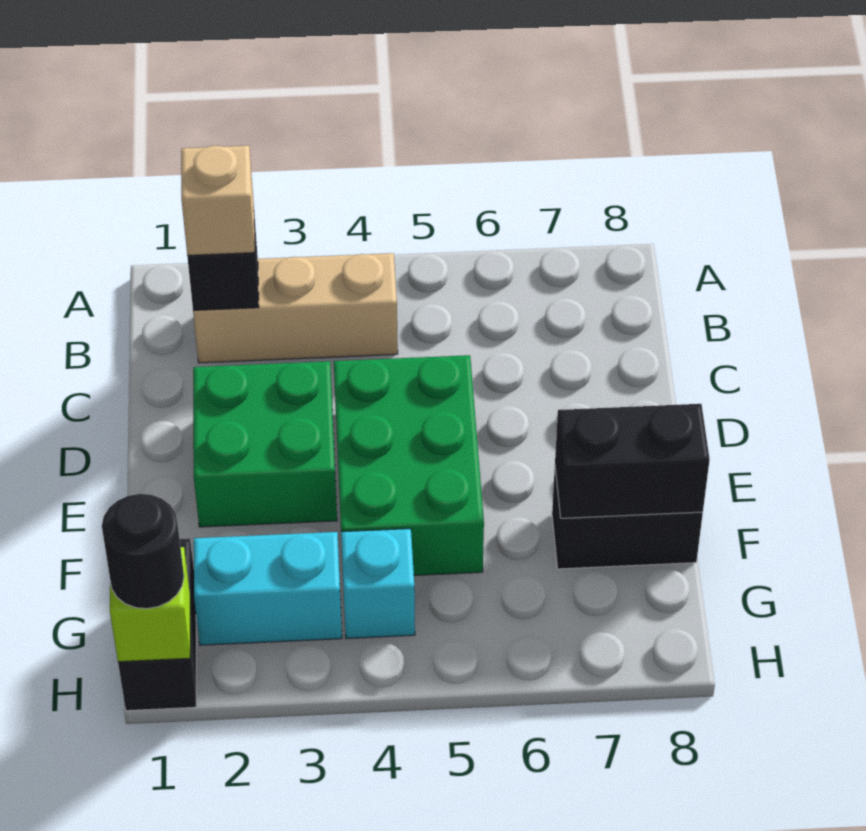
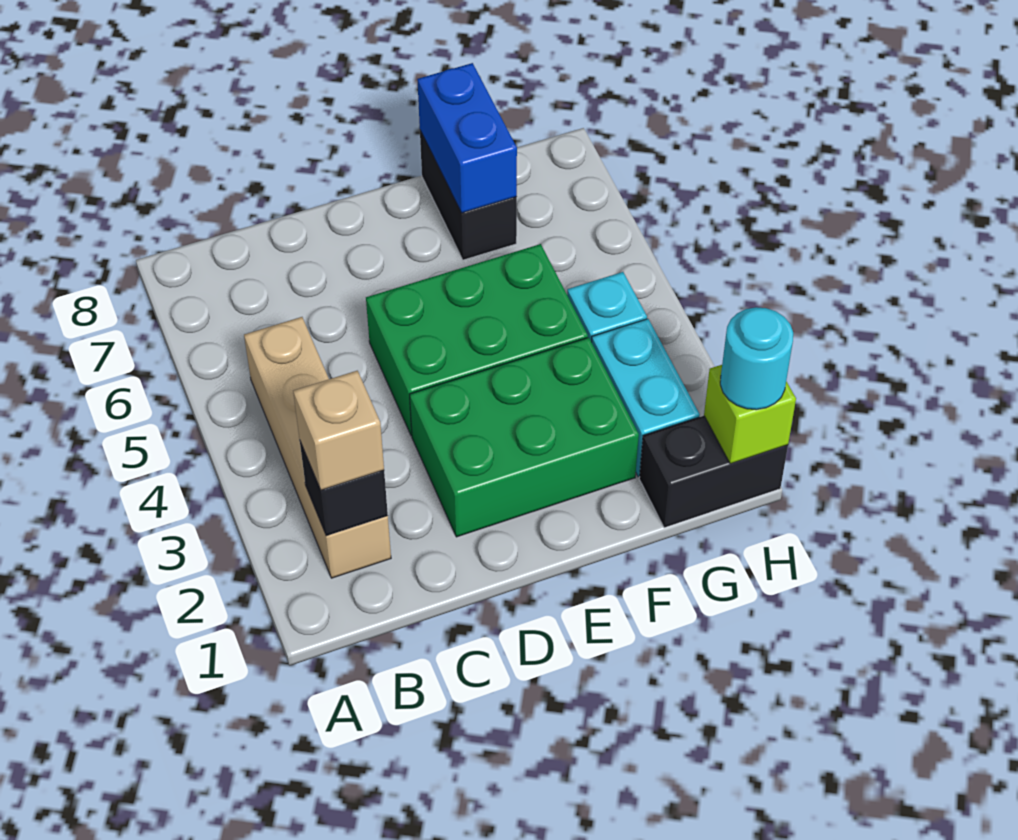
tan brick B2:B4 level 1 -> tan brick B2:B5 level 1
green brick D2:E3 level 1 -> green brick D2:F3 level 1
black brick F7:F8 level 2 -> blue brick F7:F8 level 2
black round brick H1 level 3 -> cyan round brick H1 level 3

